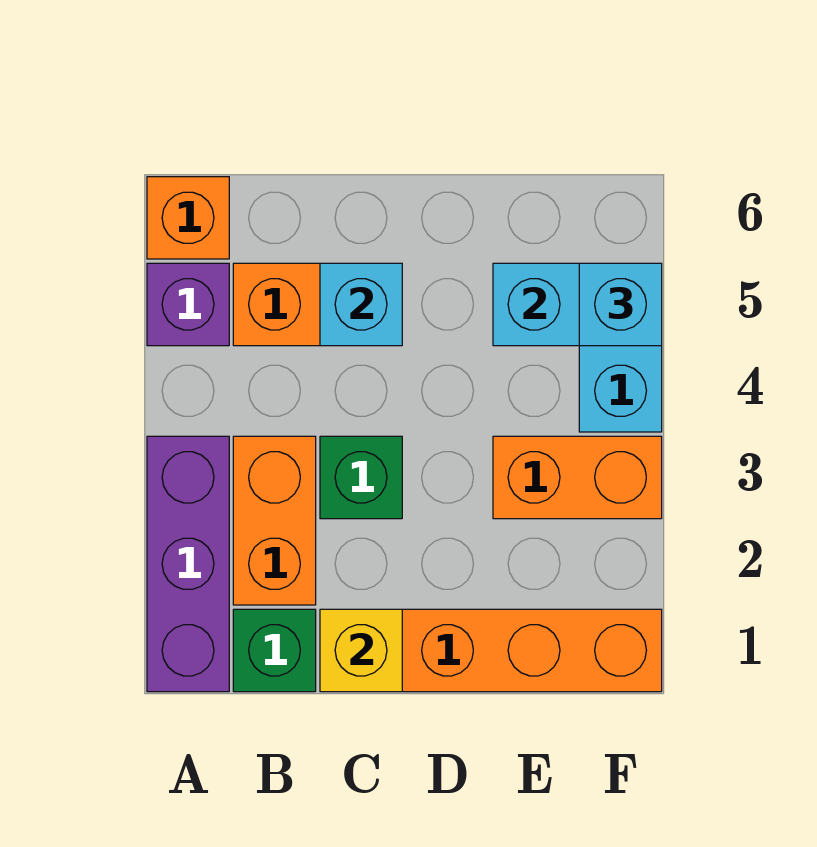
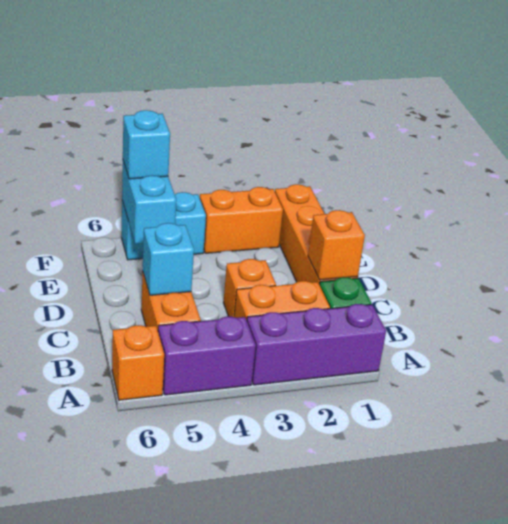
purple brick A5 level 1 -> purple brick A4:A5 level 1
yellow brick C1 level 2 -> orange brick C1 level 2
green brick C3 level 1 -> orange brick C3 level 1
orange brick E3:F3 level 1 -> orange brick F2:F3 level 1

